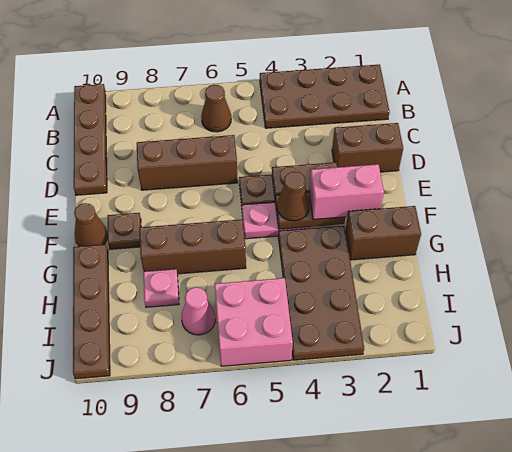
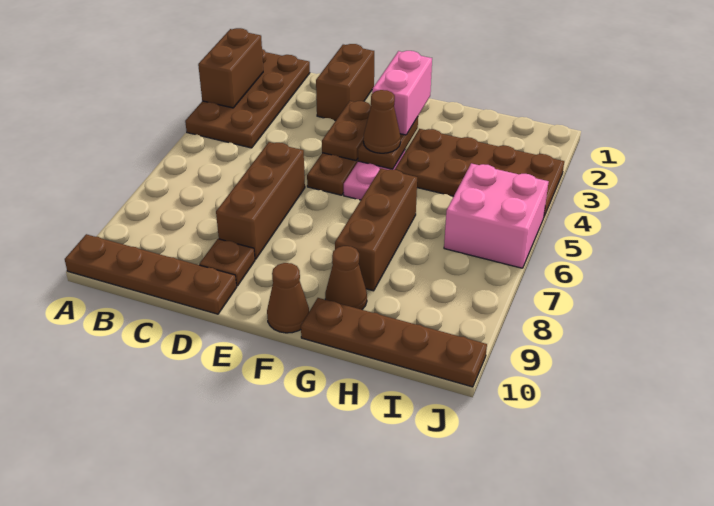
brown cone B6 level 1 -> brown cone G9 level 1
brown plate F9 level 1 -> brown plate D9 level 1
brown brick G1:G2 level 1 -> brown brick A2:A3 level 2
pink plate H8 level 1 -> none
pink cone I7 level 1 -> none

